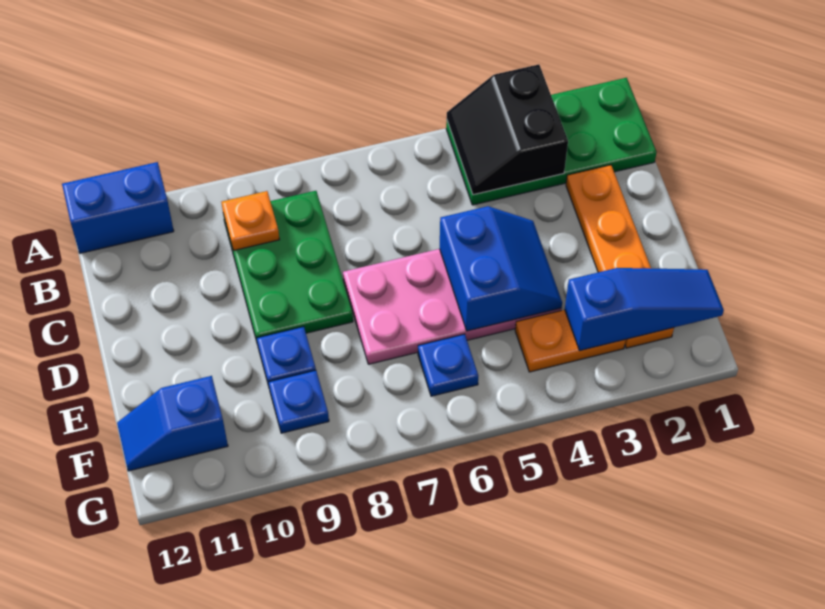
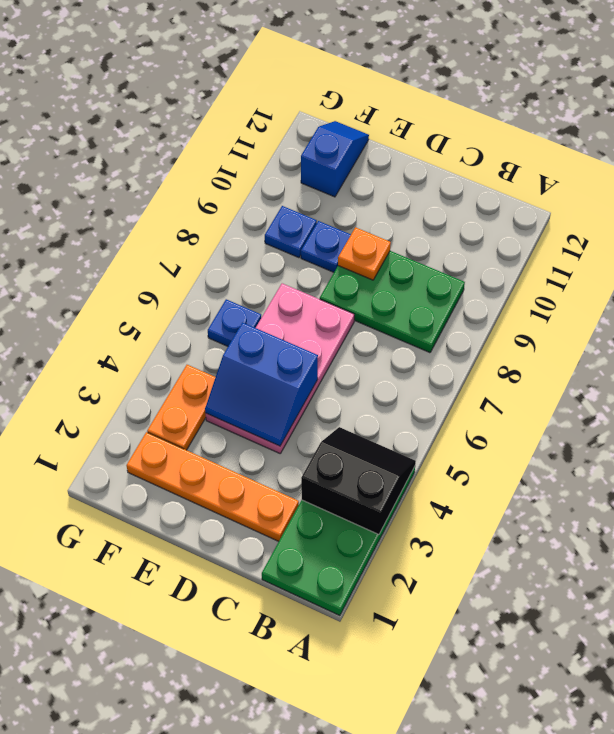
blue brick A11:A12 level 1 -> none
orange plate B9 level 2 -> orange plate D9 level 2
blue slope F1:F3 level 2 top 3 -> none

